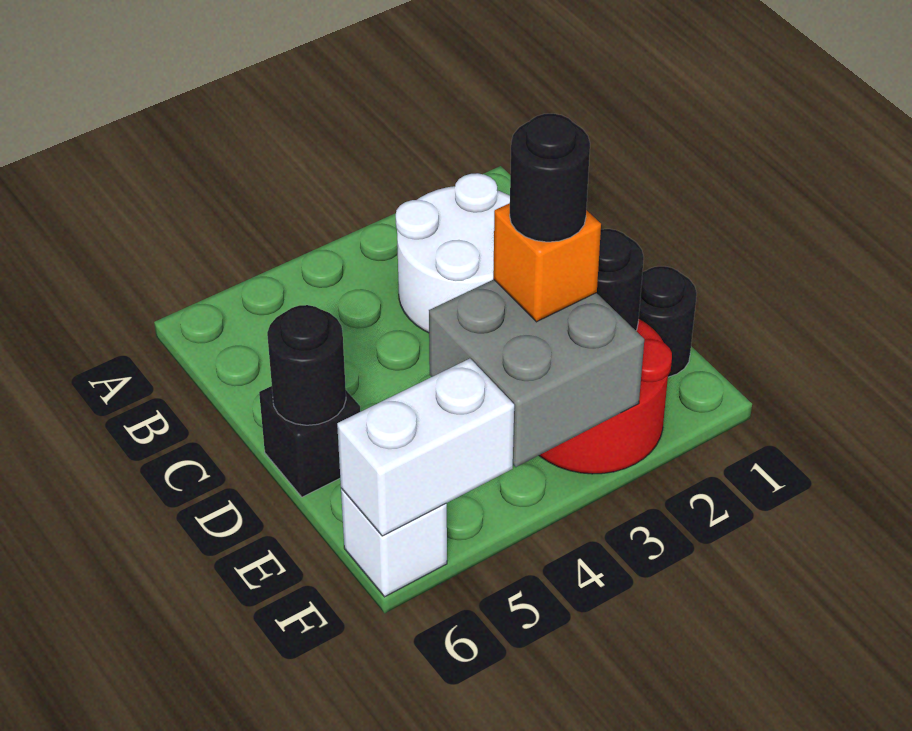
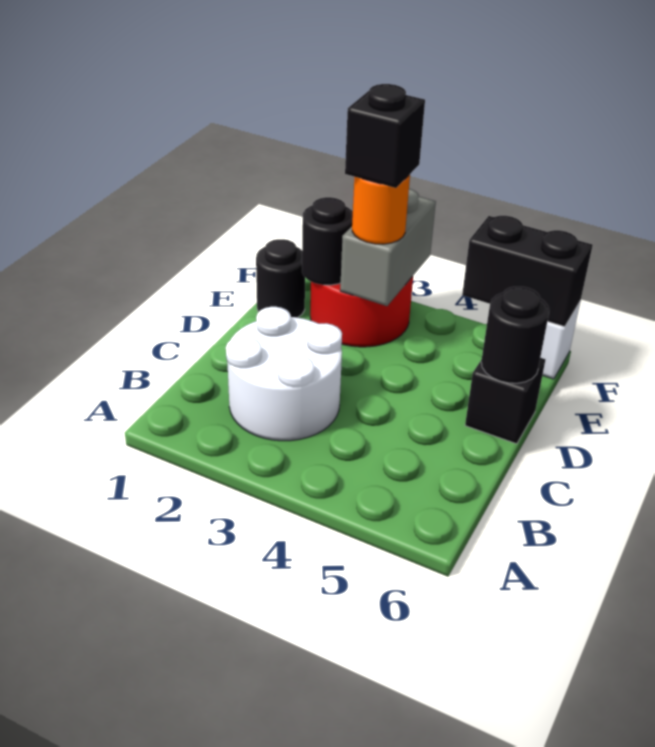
grey brick E3:F4 level 2 -> grey brick E3:F3 level 2
orange brick E3 level 3 -> orange round brick E3 level 3
black round brick E3 level 4 -> black brick E3 level 4
white brick F5:F6 level 2 -> black brick F5:F6 level 2

